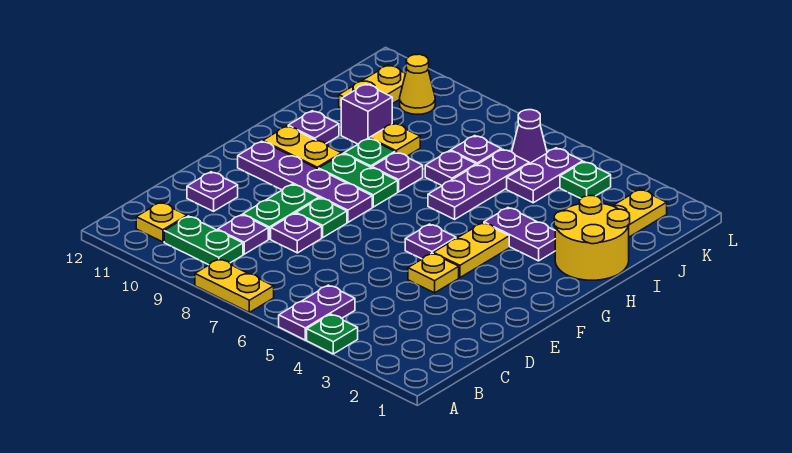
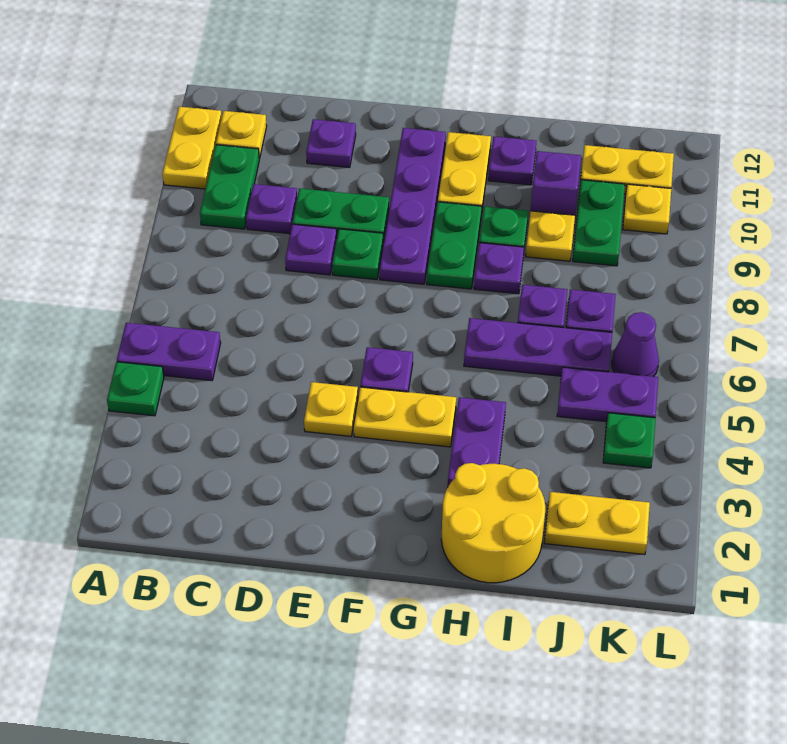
yellow plate A7:A8 level 1 -> yellow plate A10:A11 level 1
none -> green plate J9:J10 level 1
yellow cone K10 level 1 -> yellow plate K10 level 1

